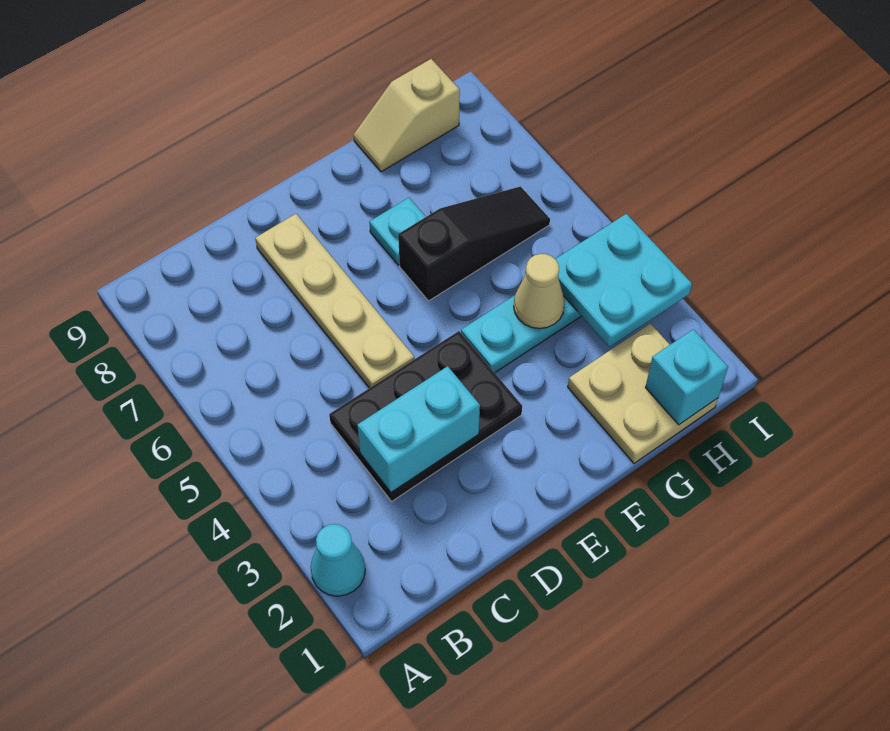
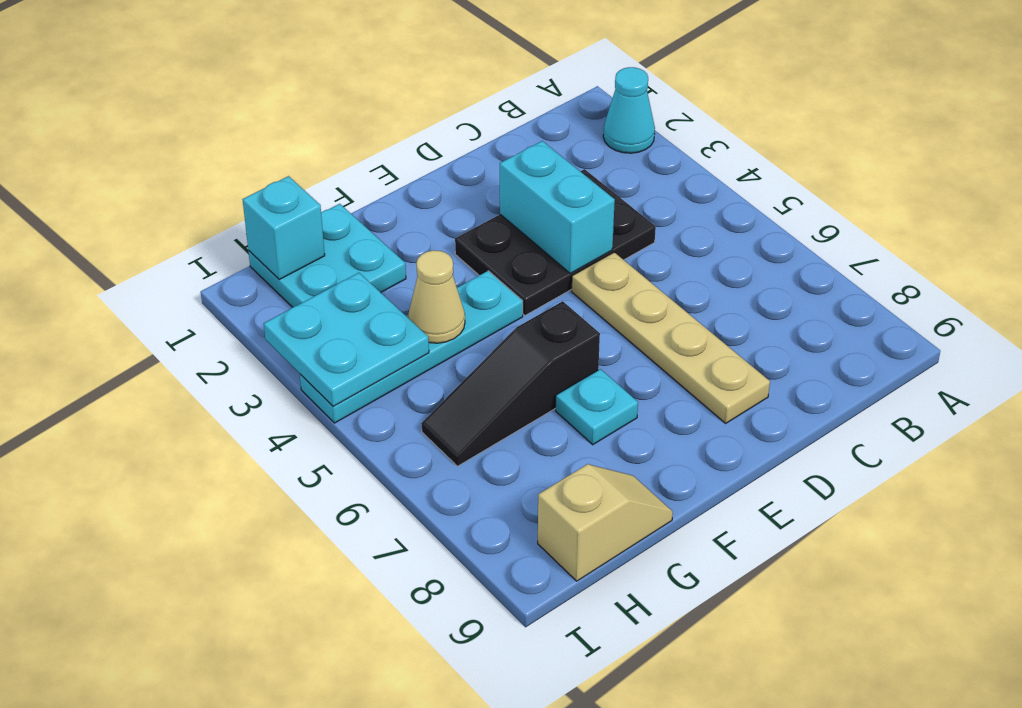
cyan brick C3:D3 level 2 -> cyan brick D3:D4 level 2
tan plate G1:H2 level 1 -> cyan plate G1:H2 level 1

